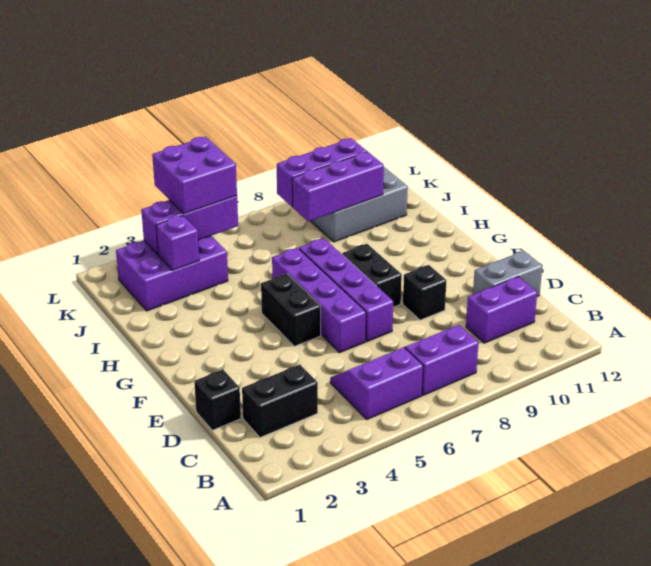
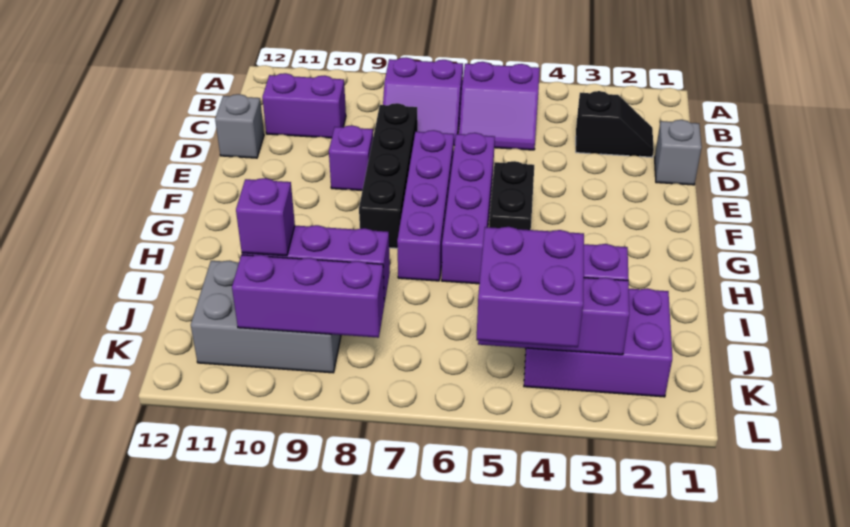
black brick C2:C3 level 1 -> black slope C2:C3 level 1 top 3
black brick D1 level 1 -> grey brick D1 level 1
grey brick D11:D12 level 1 -> grey brick D12 level 1
black brick E9 level 1 -> purple brick E9 level 1
black brick F8:G8 level 1 -> black brick D8:G8 level 1
none -> purple brick J10 level 3

